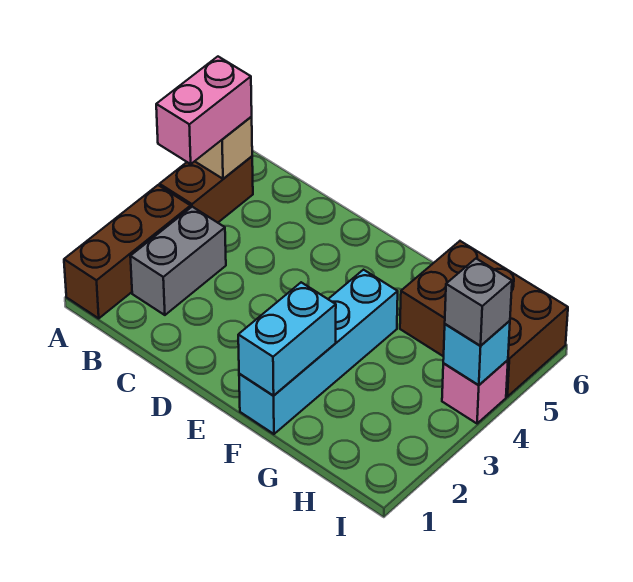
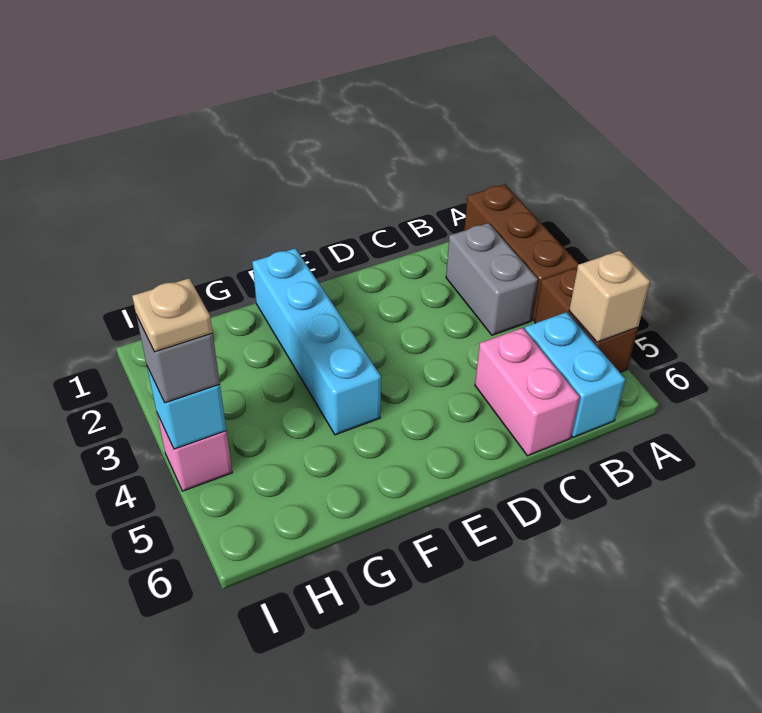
pink brick A4:A5 level 3 -> pink brick C5:C6 level 1
cyan brick F1:F2 level 2 -> cyan brick B5:B6 level 1
brown brick G5:I6 level 1 -> none
none -> tan plate I4 level 4

